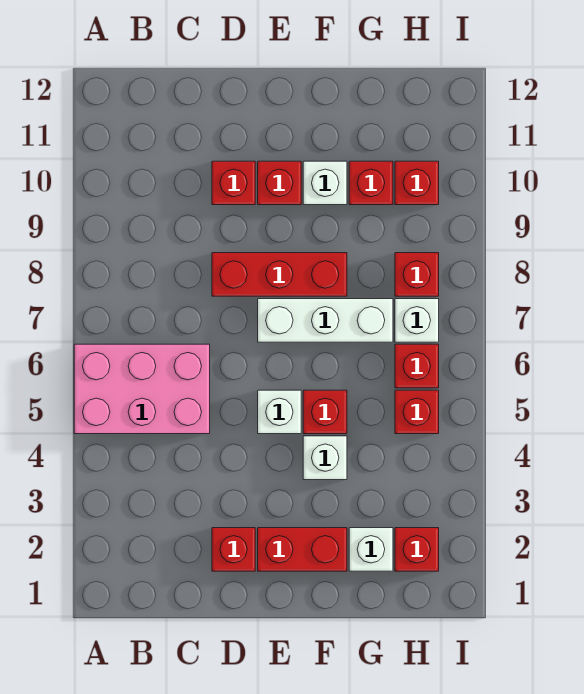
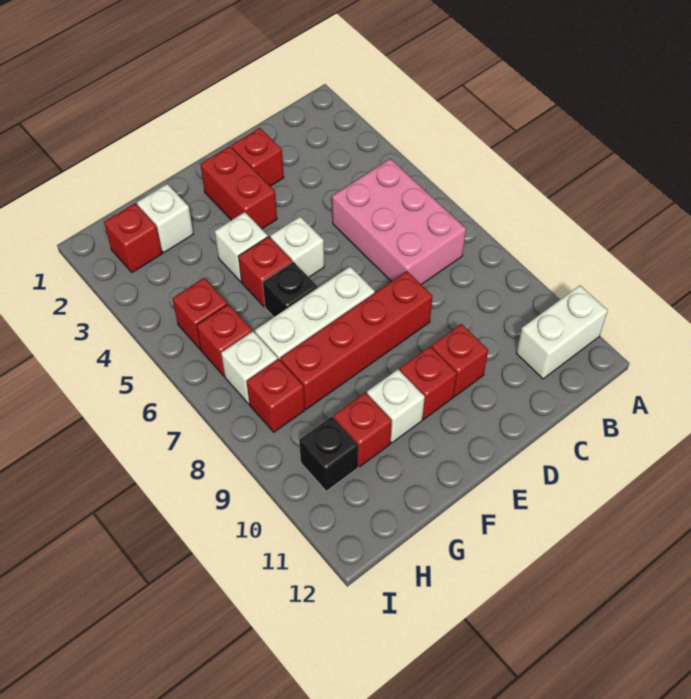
pink brick A5:C6 level 1 -> pink brick B5:C7 level 1
none -> white brick A11:B11 level 1
red brick D8:F8 level 1 -> red brick D8:G8 level 1
red brick E2:F2 level 1 -> red brick E2:E3 level 1
none -> black brick F6 level 1
red brick H10 level 1 -> black brick H10 level 1

